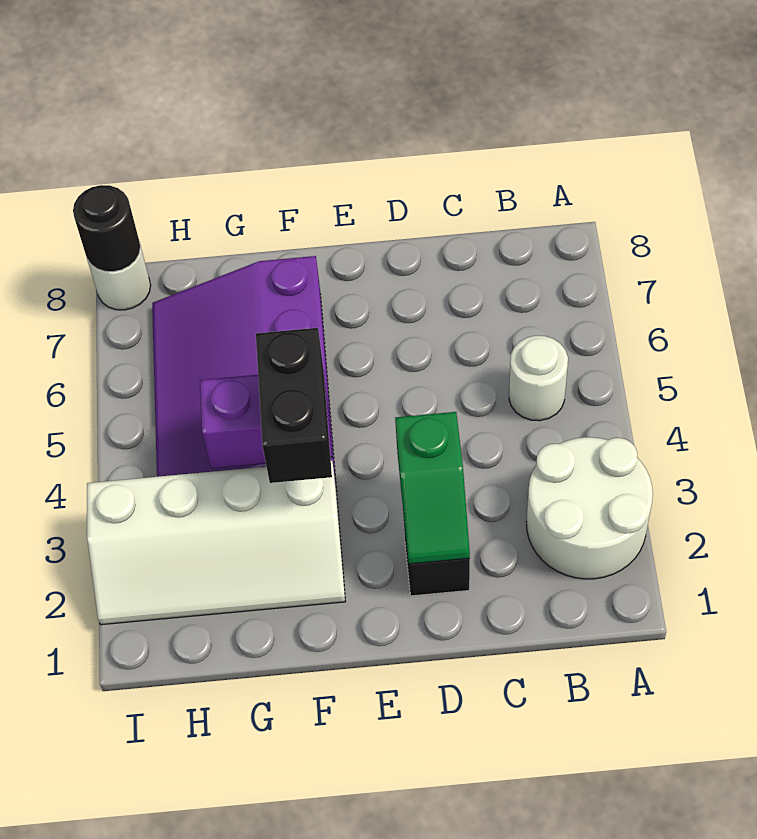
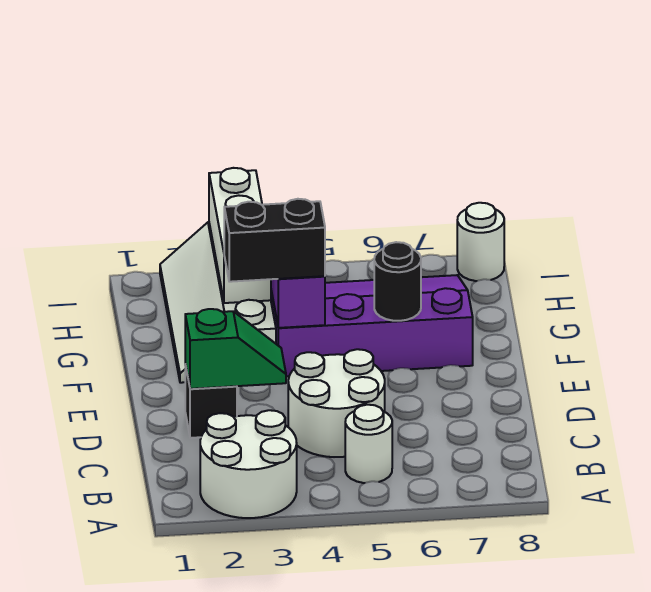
none -> white round brick C4:D5 level 1
green slope D2:D3 level 2 top 3 -> green slope D2:D3 level 2 top 2
none -> white brick G3:I3 level 2
black round brick I8 level 2 -> black round brick F6 level 2

